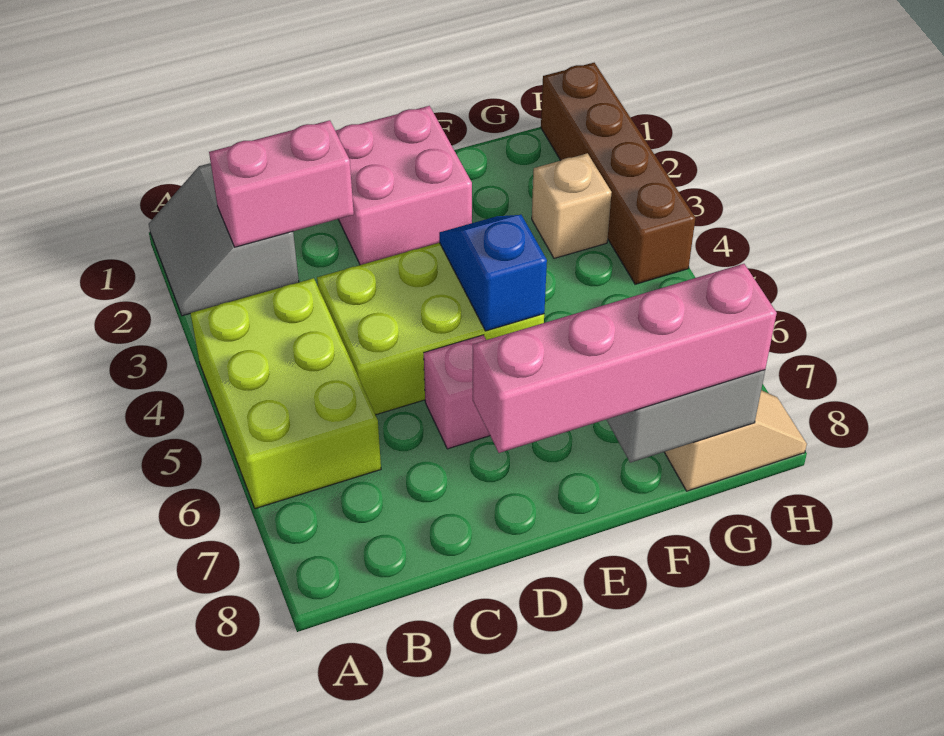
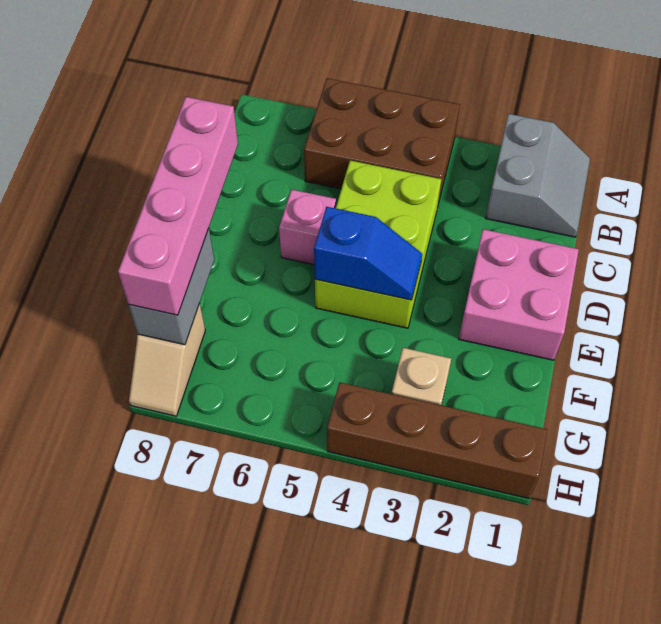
grey slope A1:B2 level 1 top B -> grey slope A1:B2 level 1 top 2
lime brick A4:B6 level 1 -> brown brick A4:B6 level 1
pink brick B2:C2 level 2 -> none

